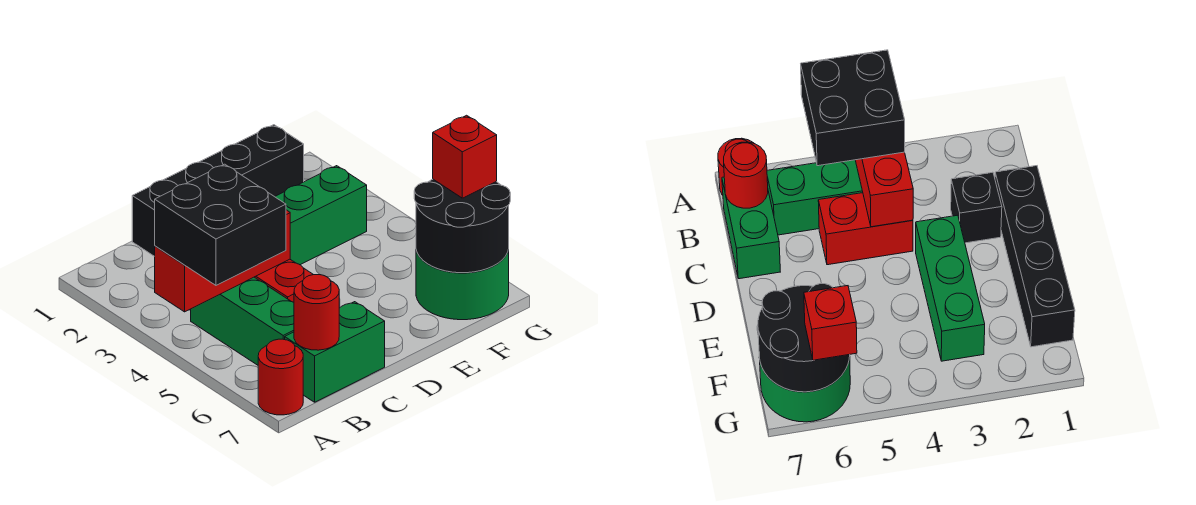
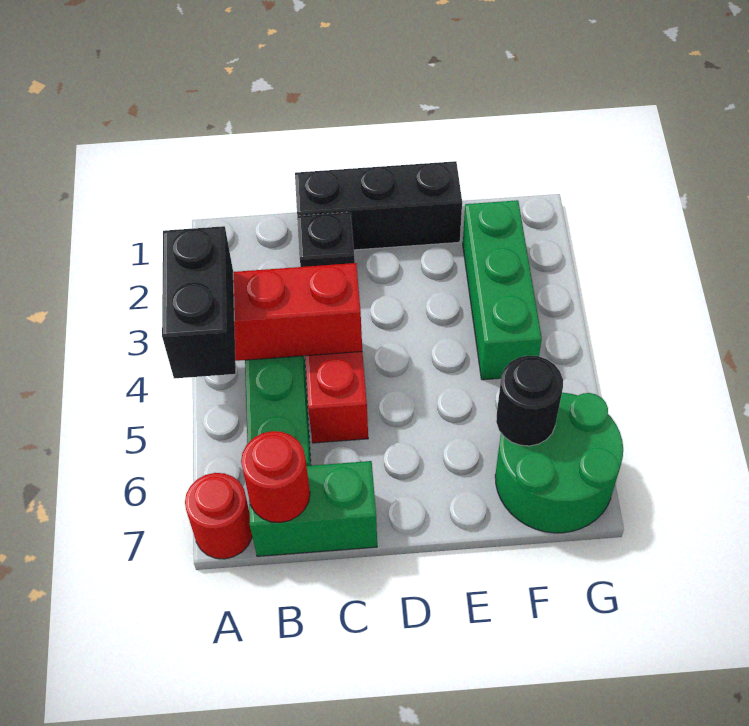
black brick A4:B5 level 3 -> black brick A4:A5 level 3
black brick C1:F1 level 1 -> black brick C1:E1 level 1
green brick D3:F3 level 1 -> green brick F2:F4 level 1
black round brick F6:G7 level 2 -> black round brick F6 level 2
red brick G6 level 3 -> none

